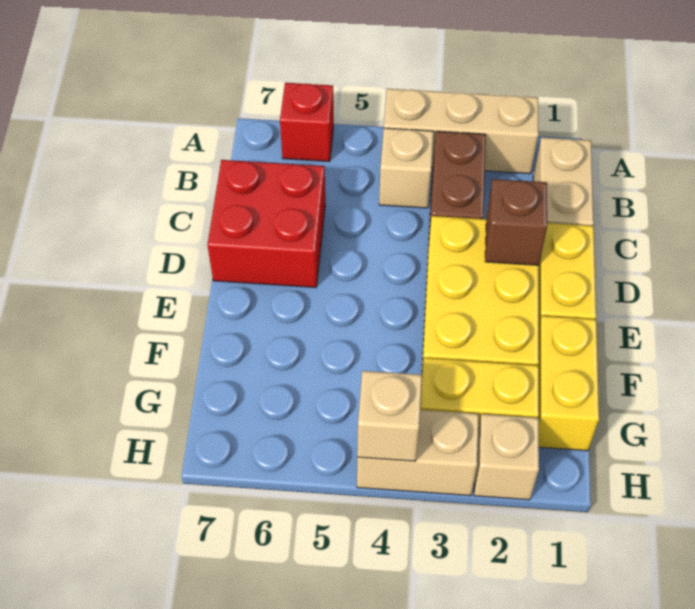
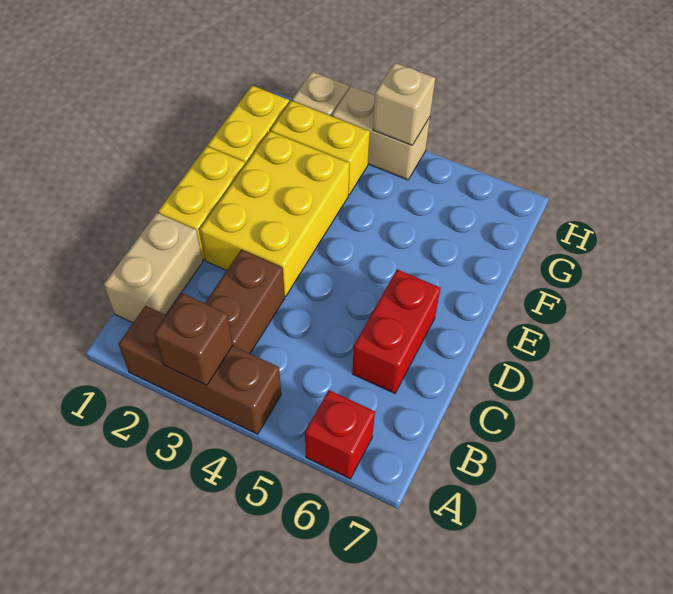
tan brick A2:A4 level 1 -> brown brick A2:A4 level 1
tan brick B4 level 1 -> none
red brick C6:D7 level 1 -> red brick C6:D6 level 1
brown brick D2 level 2 -> brown brick A3 level 2

